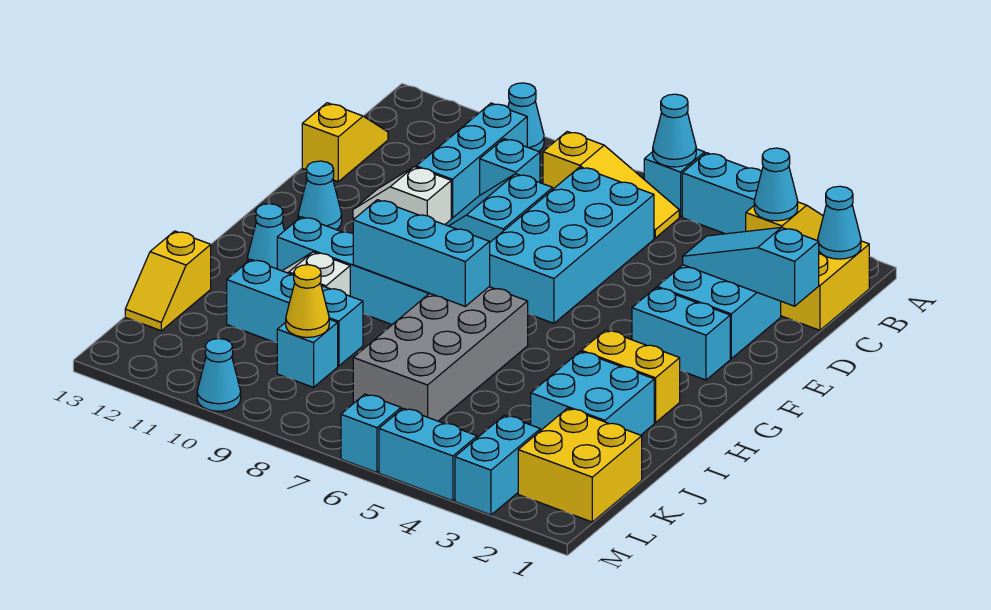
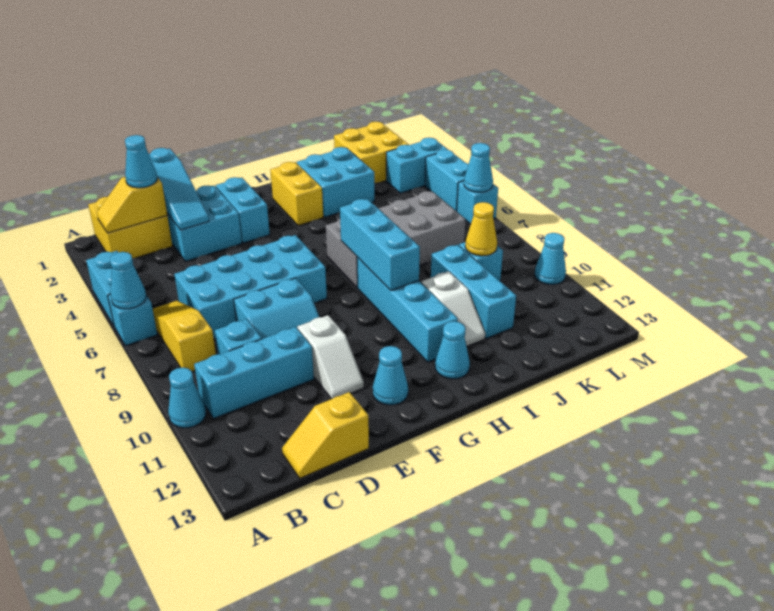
cyan cone B1 level 2 -> cyan cone M6 level 2
yellow slope J13:K13 level 1 top J -> none

